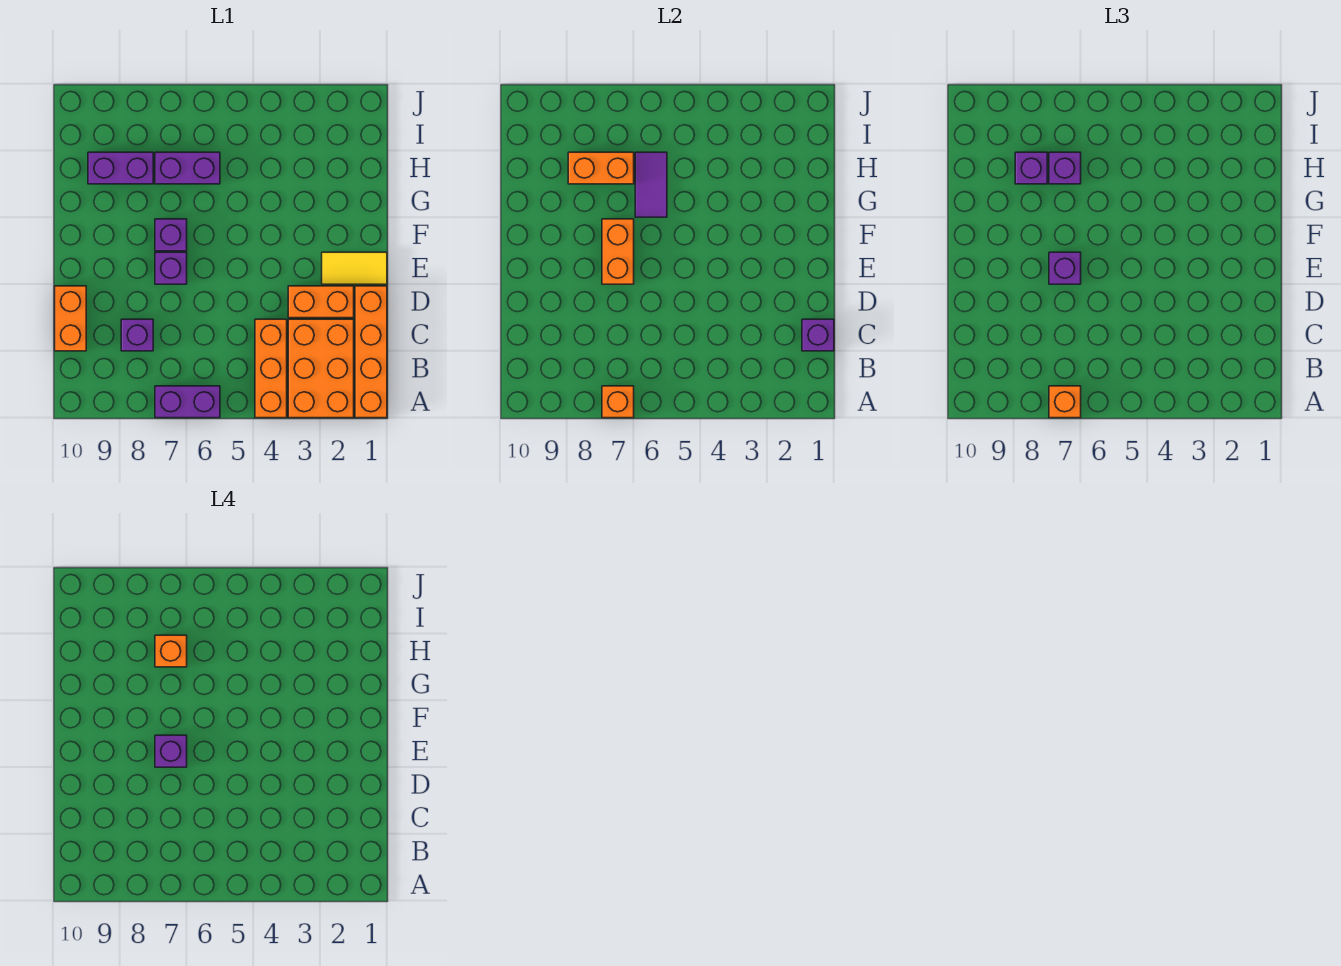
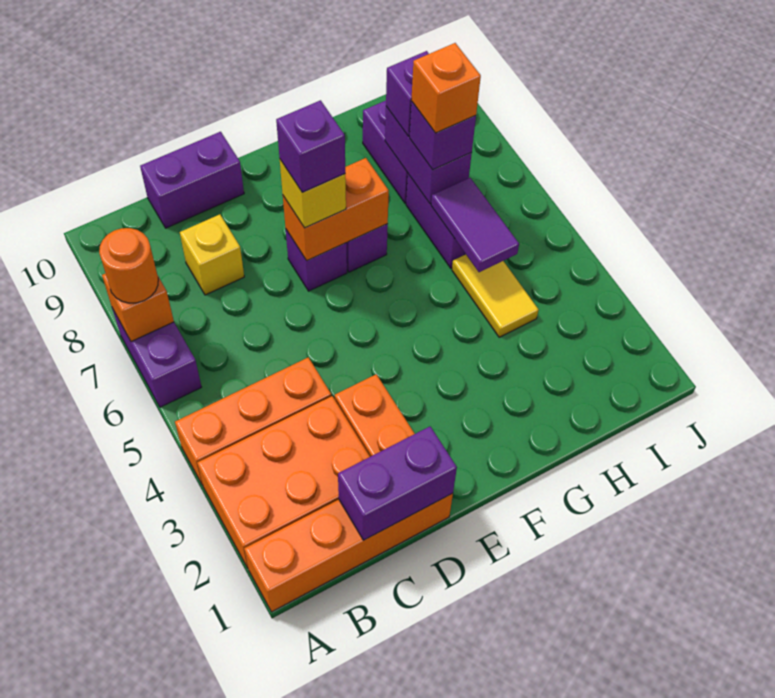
orange brick A7 level 3 -> orange round brick A7 level 3
purple brick C1 level 2 -> purple brick C1:D1 level 2
purple brick C8 level 1 -> yellow brick C8 level 1
orange brick C10:D10 level 1 -> purple brick C10:D10 level 1
yellow tile E1:E2 level 1 -> yellow tile H4:H5 level 1
purple brick E7 level 3 -> yellow brick E7 level 3
purple tile G6:H6 level 2 -> purple tile H5:H6 level 2
orange brick H7:H8 level 2 -> purple brick H7:H8 level 2

